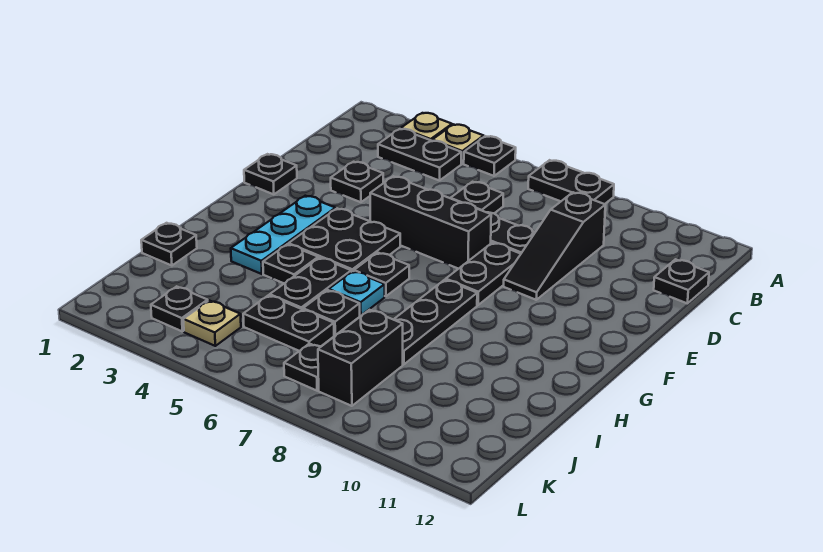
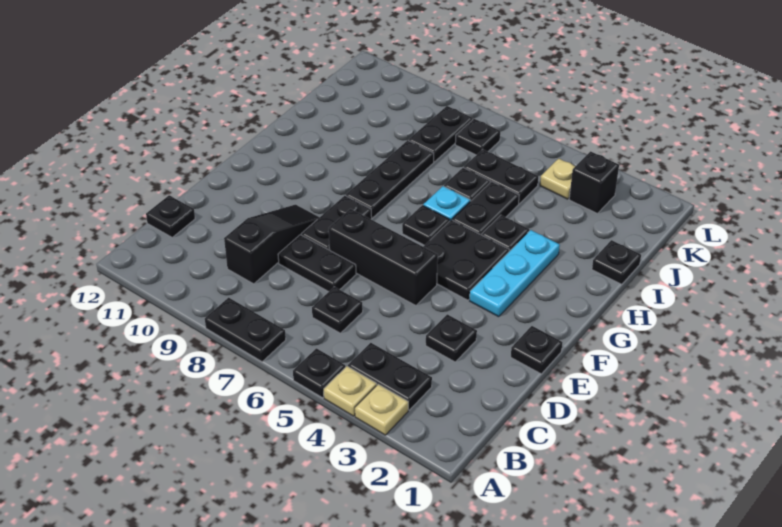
black brick J8:K8 level 1 -> black plate J8:K8 level 1
black plate K3 level 1 -> black brick K3 level 1

